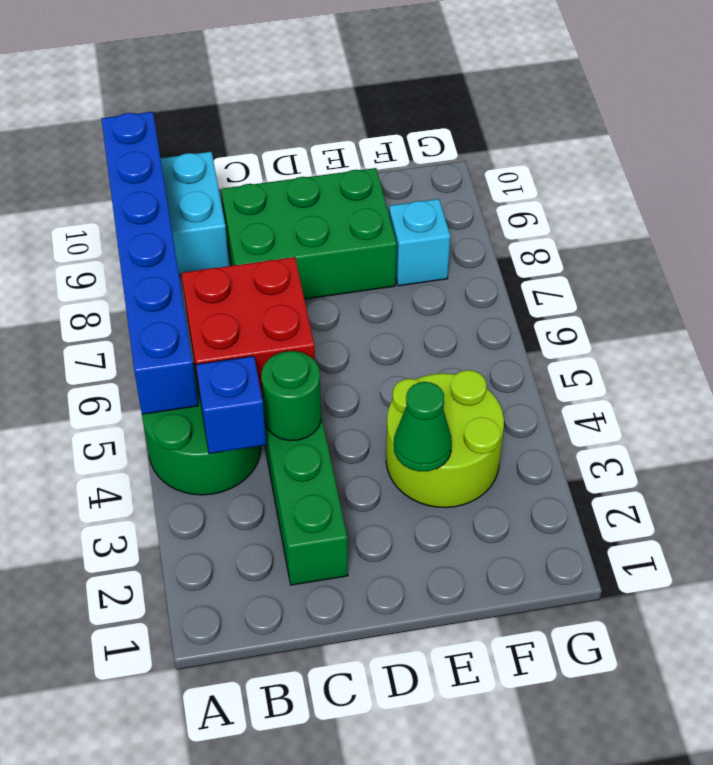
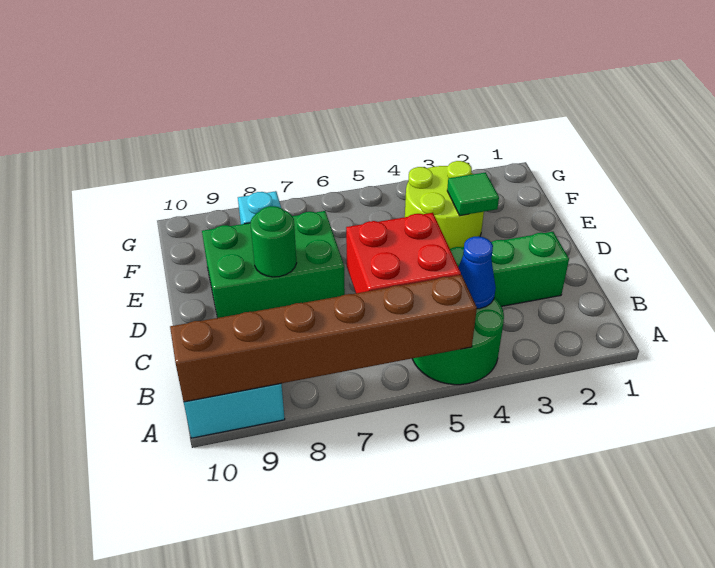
blue brick A5:A10 level 2 -> brown brick A5:A10 level 2
blue brick B4 level 2 -> blue cone B4 level 2
green round brick C4 level 2 -> green round brick D8 level 2
green brick C8:E9 level 1 -> green brick D7:E9 level 1
green cone E3 level 2 -> green tile E3 level 2

